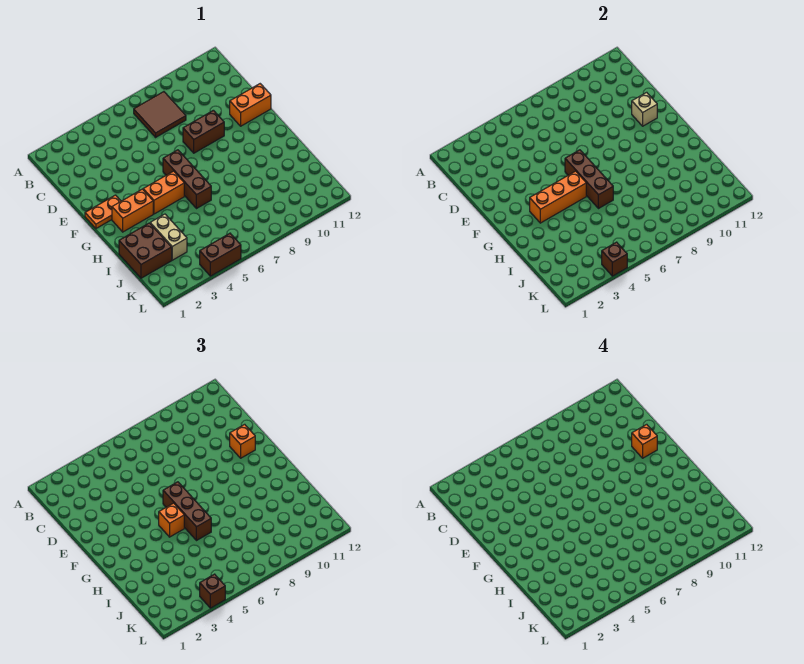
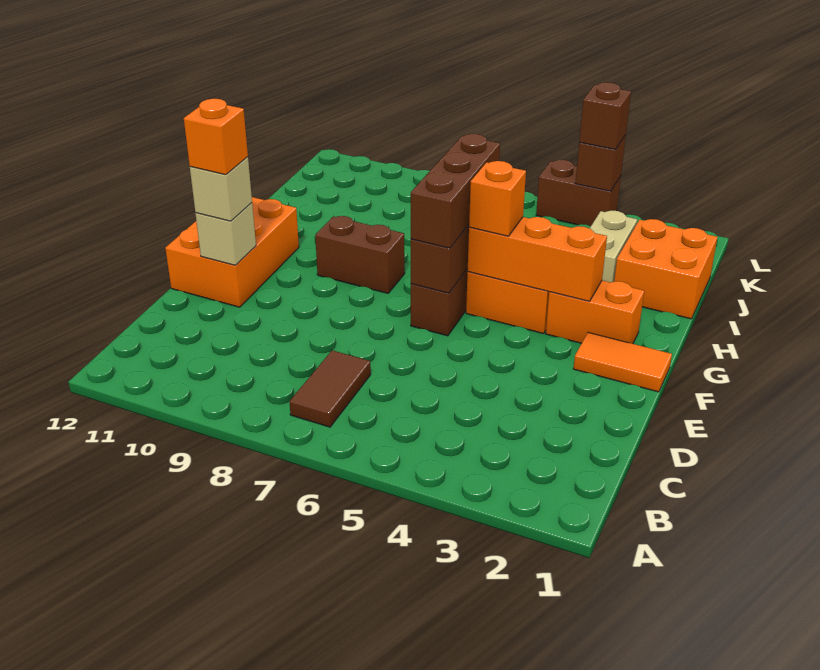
brown tile B7:C8 level 1 -> brown tile B7:C7 level 1
brown brick E8:E9 level 1 -> brown brick G8:G9 level 1
orange brick E11:E12 level 1 -> orange brick E11:G12 level 1
orange brick E11 level 3 -> tan brick E11 level 3
orange plate F1:F2 level 1 -> orange tile F1:F2 level 1
brown brick I1:J2 level 1 -> orange brick I1:J2 level 1

